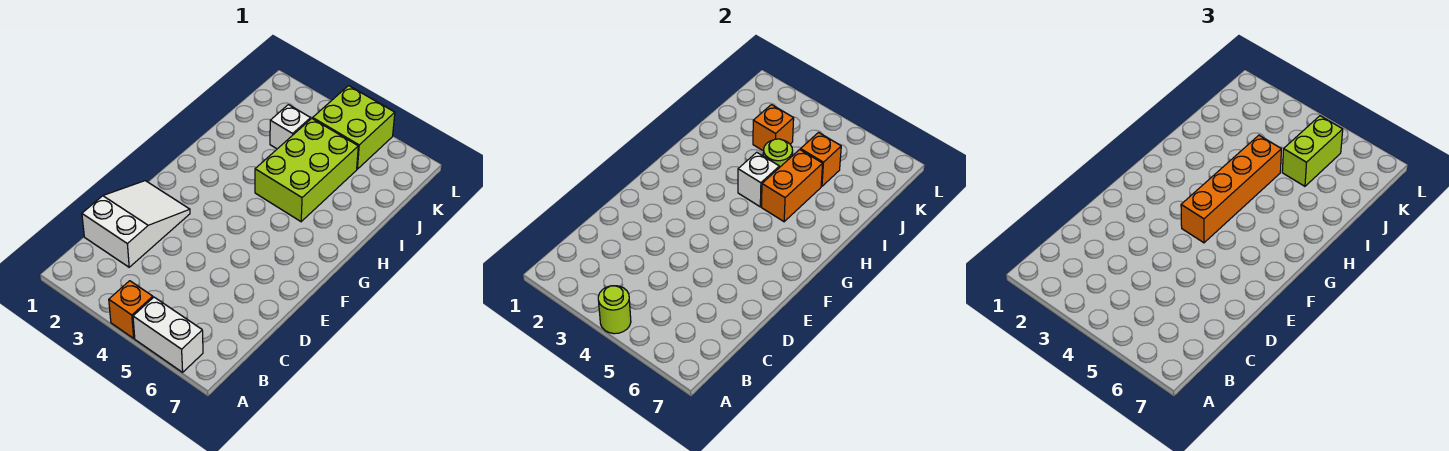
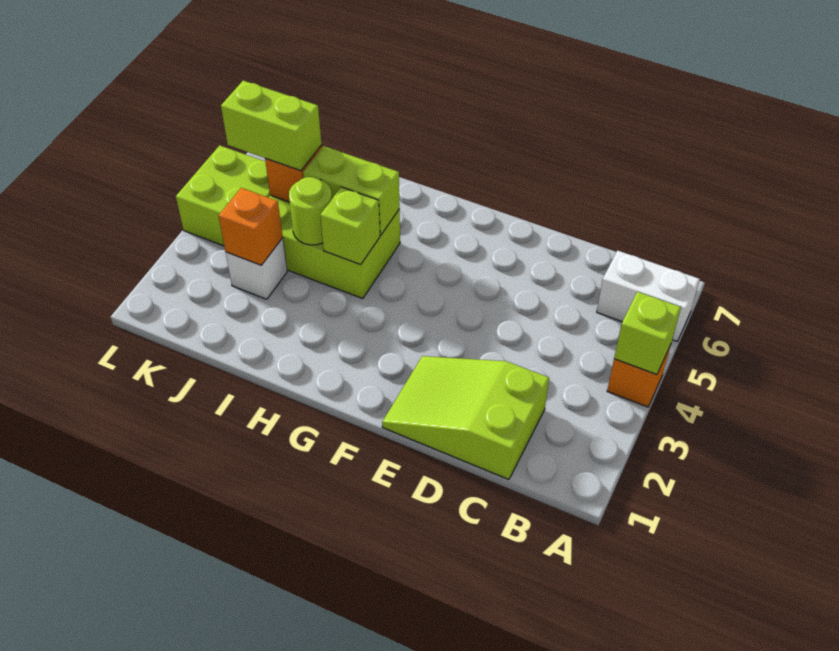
lime round brick A4 level 2 -> lime brick A4 level 2
white brick A5:A6 level 1 -> white brick A6:B6 level 1
white slope C1:E2 level 1 top C -> lime slope C1:E2 level 1 top C
orange brick F4:I4 level 3 -> none
white brick H4 level 2 -> lime brick H4 level 2
orange brick H5:I5 level 2 -> lime brick H5:I5 level 2

